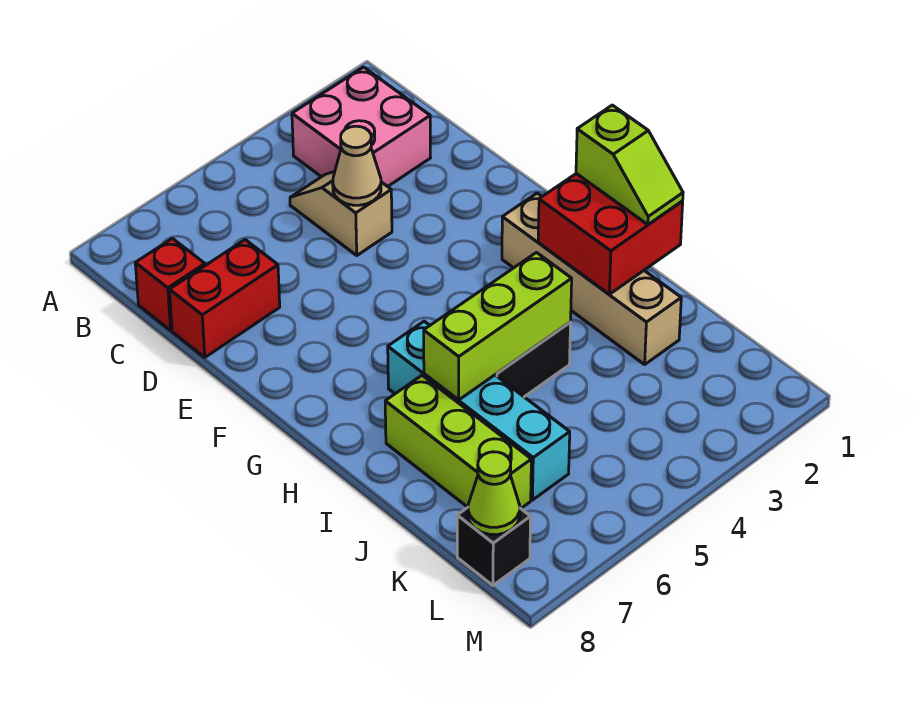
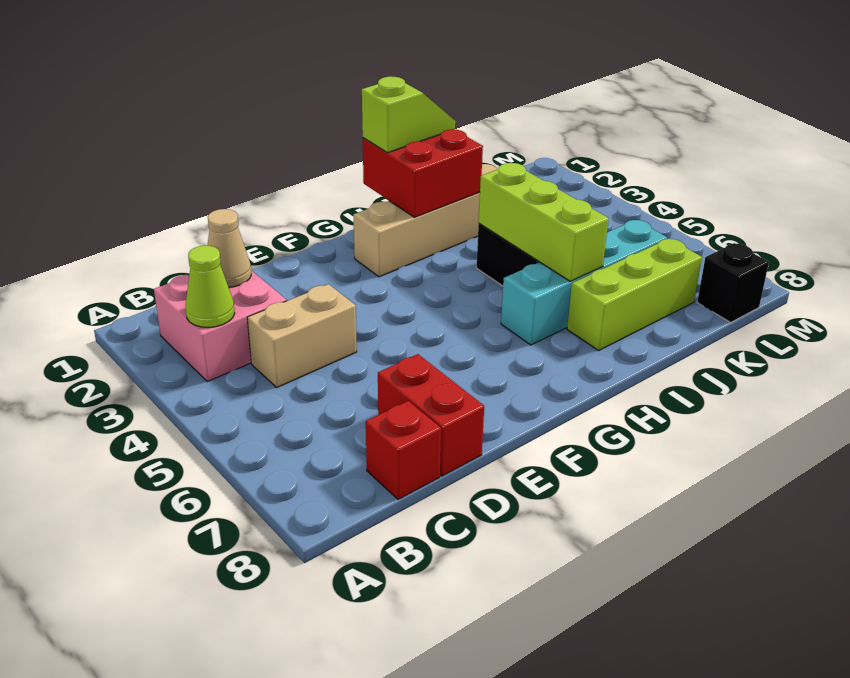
tan slope C4:D4 level 1 top D -> tan brick C4:D4 level 1
tan cone D4 level 2 -> tan cone C2 level 2
lime cone L8 level 2 -> lime cone B3 level 2

